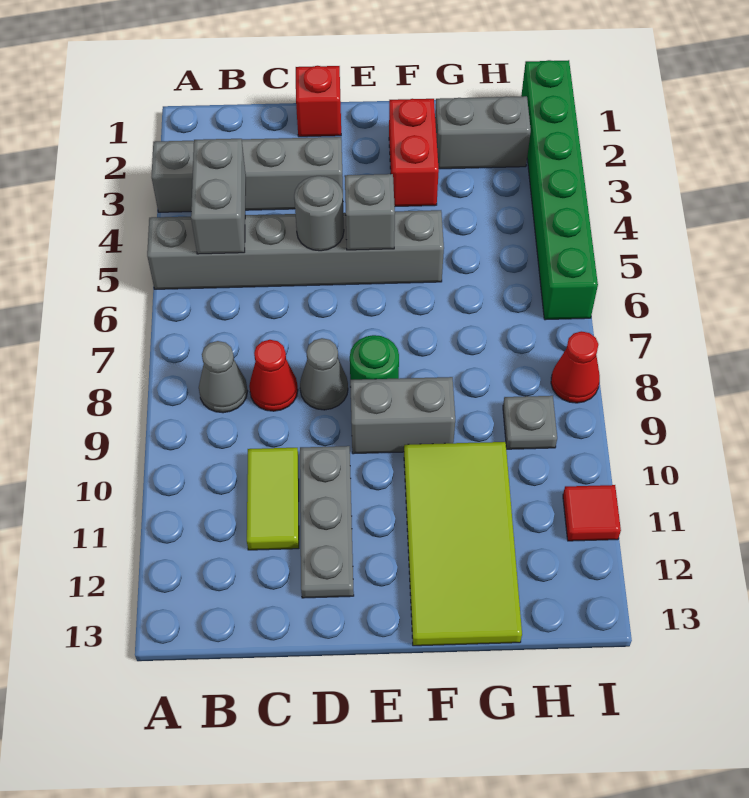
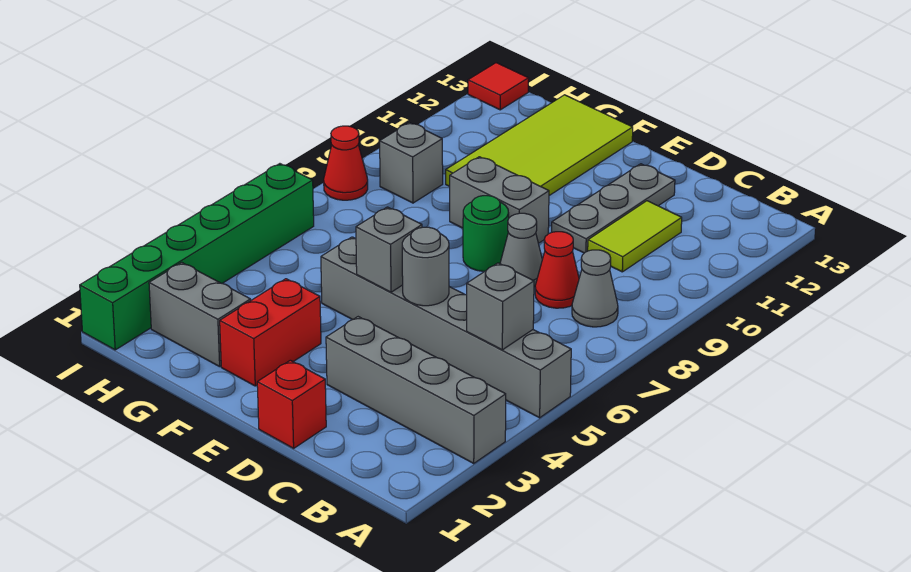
grey brick B4:B5 level 2 -> grey brick B5 level 2
grey plate H9 level 1 -> grey brick H9 level 1
red tile I11 level 1 -> red tile I13 level 1

